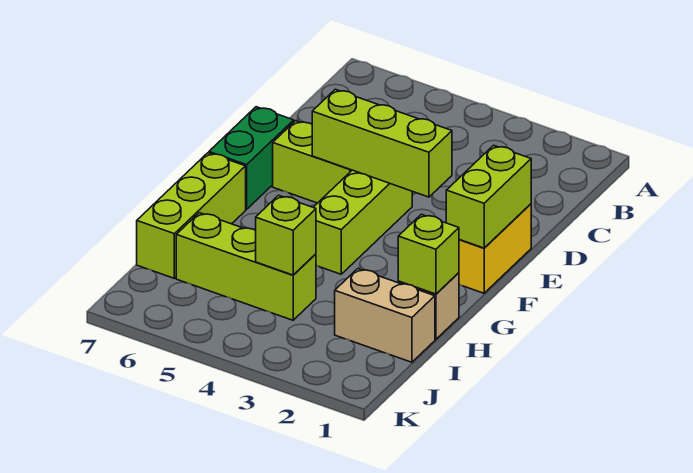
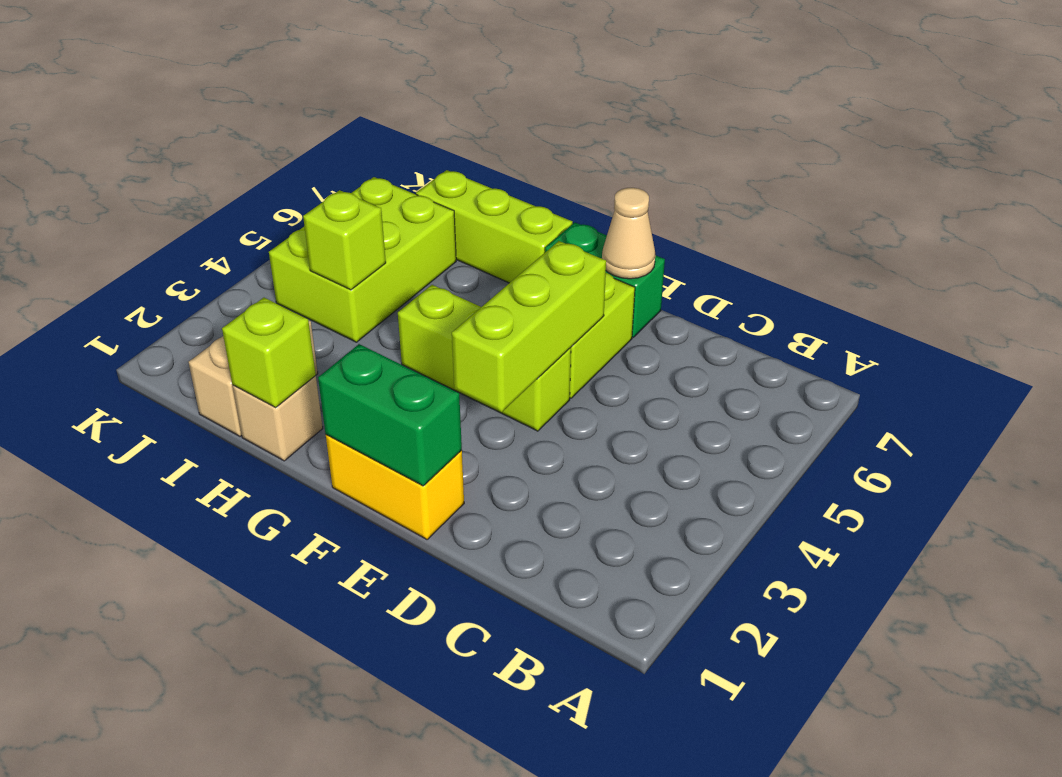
lime brick E1:F1 level 2 -> green brick E1:F1 level 2
none -> tan cone E7 level 2
lime brick I4:I6 level 1 -> lime brick I4:J6 level 1

